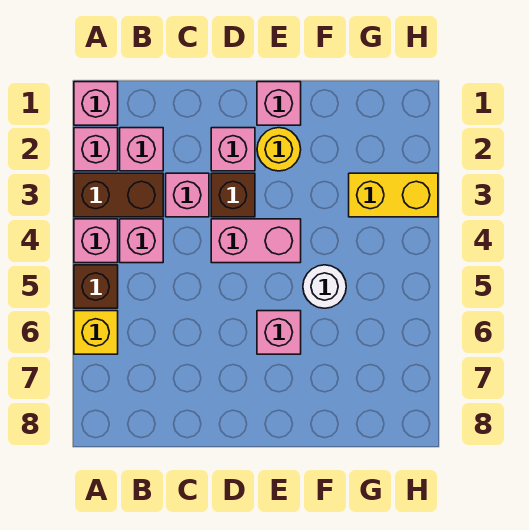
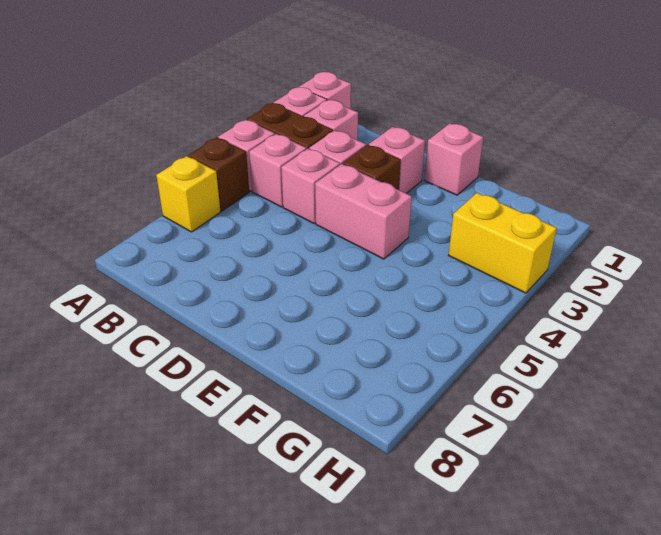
yellow round brick E2 level 1 -> none
pink brick E6 level 1 -> pink brick C4 level 1
white round brick F5 level 1 -> none

